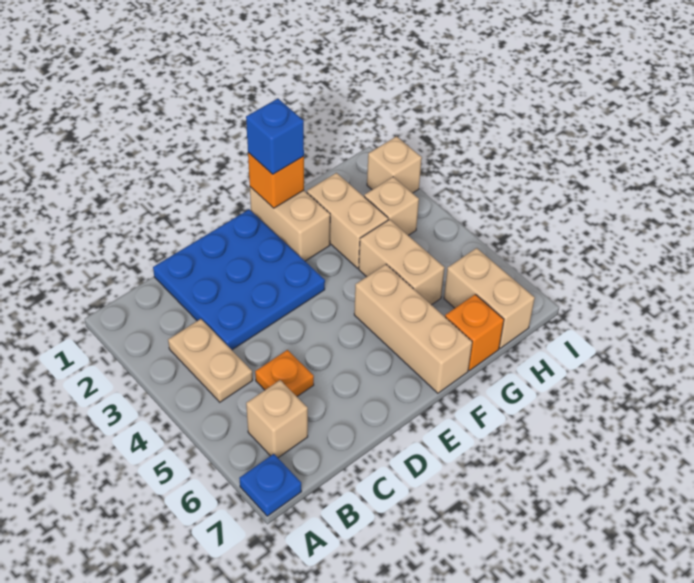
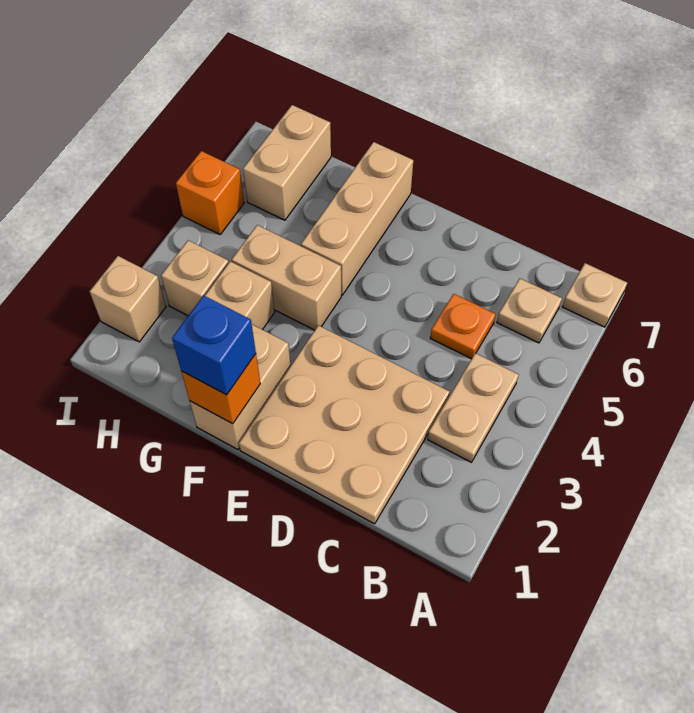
blue plate A7 level 1 -> tan plate A7 level 1
tan brick B6 level 1 -> tan plate B6 level 1
blue plate C1:E3 level 1 -> tan plate C1:E3 level 1
tan brick G4:G5 level 1 -> tan brick F4:G4 level 1
orange brick G7 level 1 -> orange brick I5 level 1

